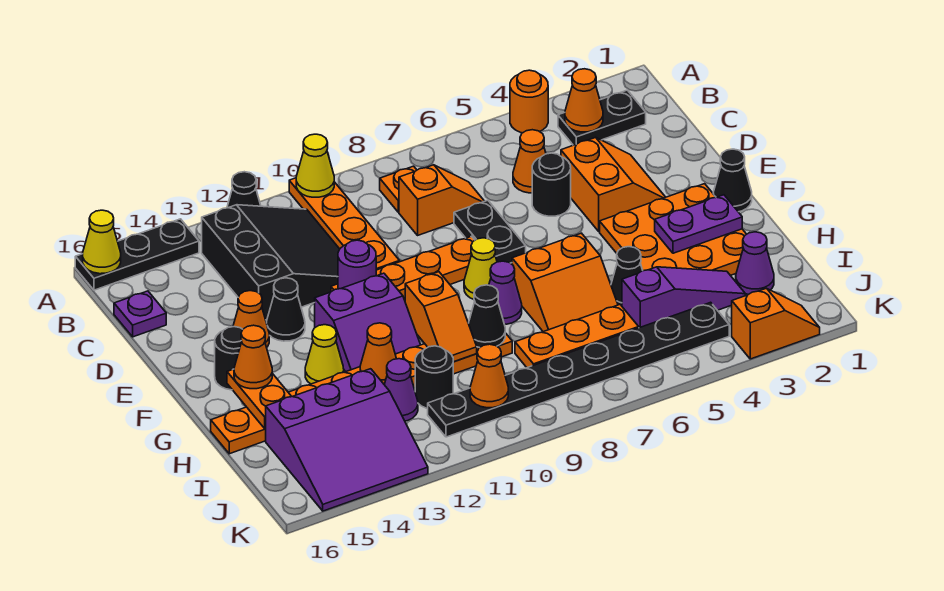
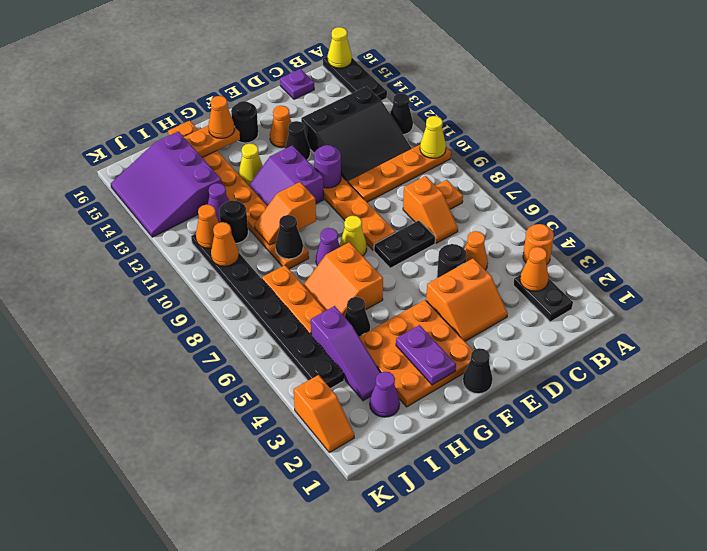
orange cone H12 level 2 -> orange cone J11 level 2

